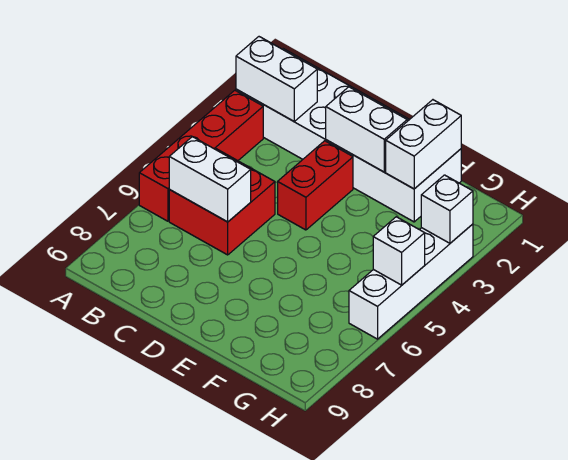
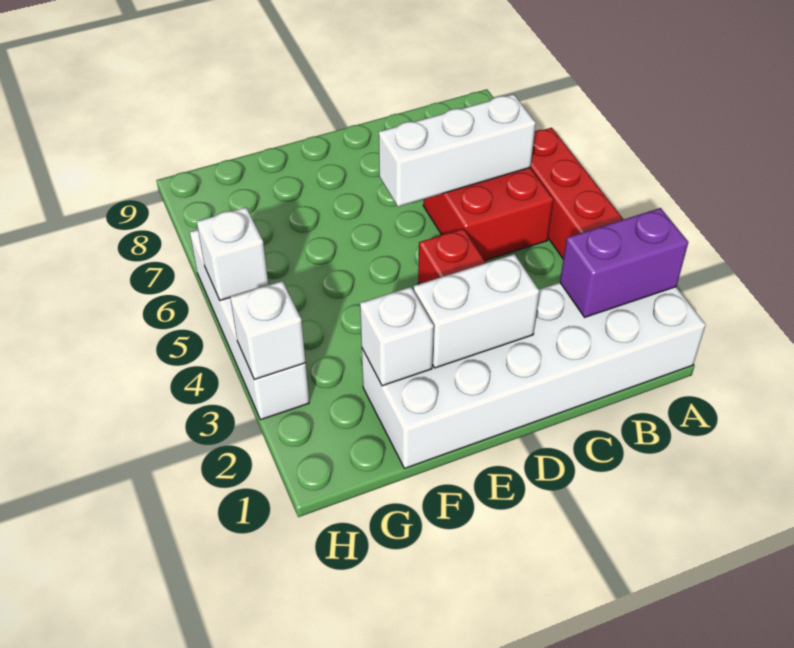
white brick A2:B2 level 2 -> purple brick A2:B2 level 2
white brick B6:C6 level 2 -> white brick B6:D6 level 2
white brick F1:F2 level 2 -> white brick F2 level 2

